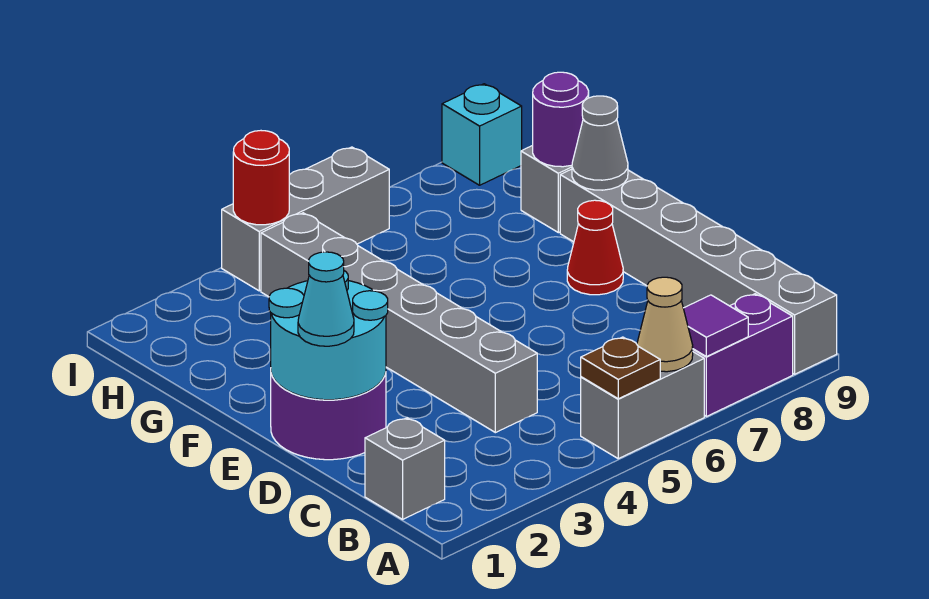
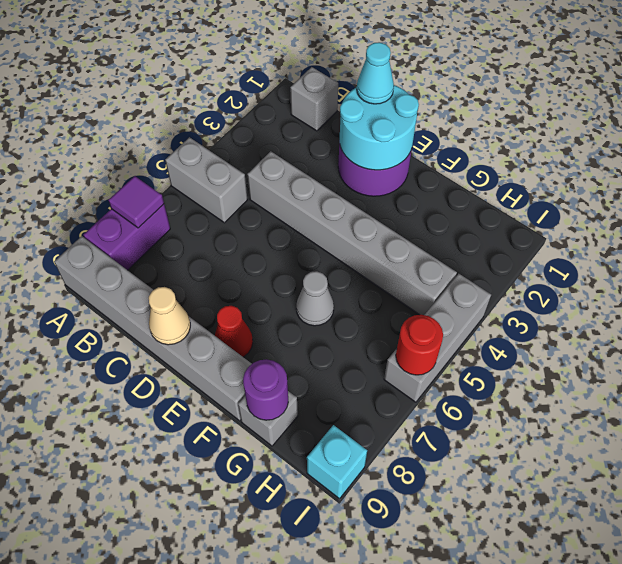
grey brick A5:A6 level 1 -> grey brick A5:B5 level 1
brown plate A5 level 2 -> none
tan cone A6 level 2 -> tan cone D9 level 2
grey cone F9 level 2 -> grey cone F6 level 1
red round brick I4 level 2 -> red round brick I6 level 2

